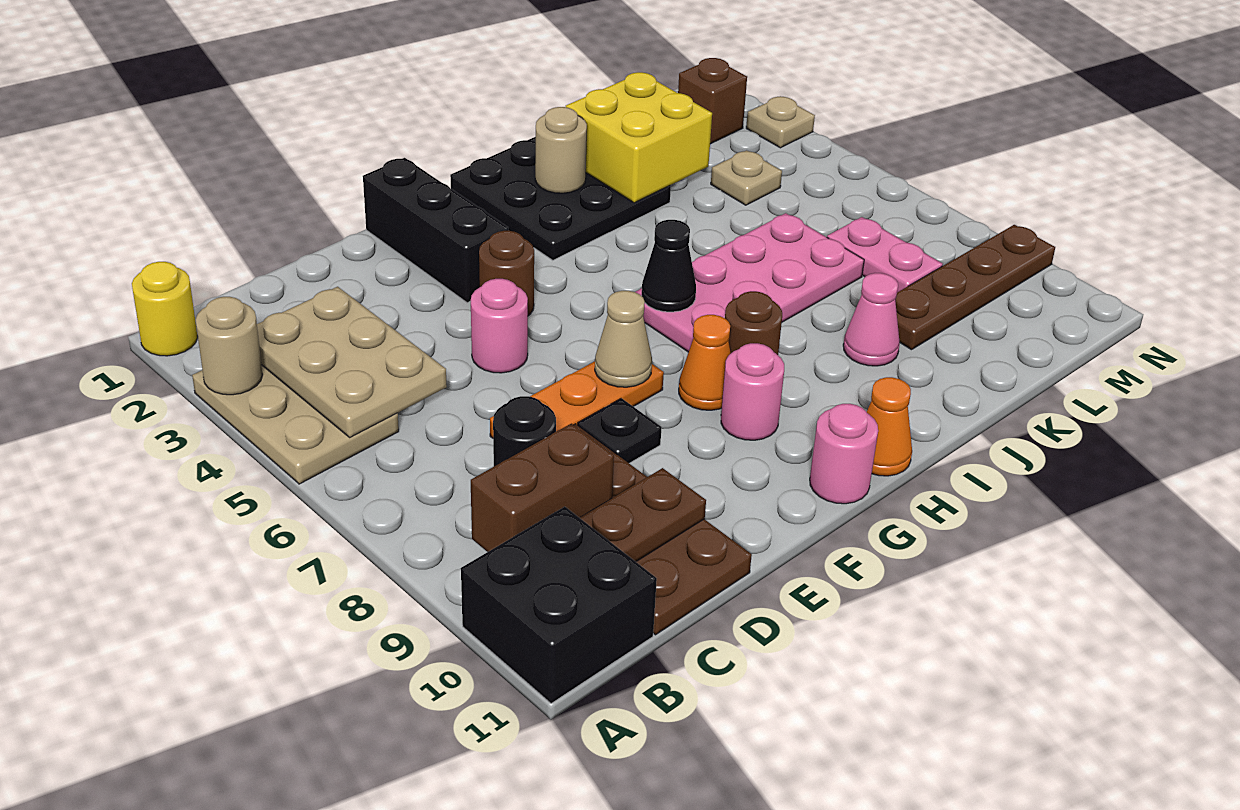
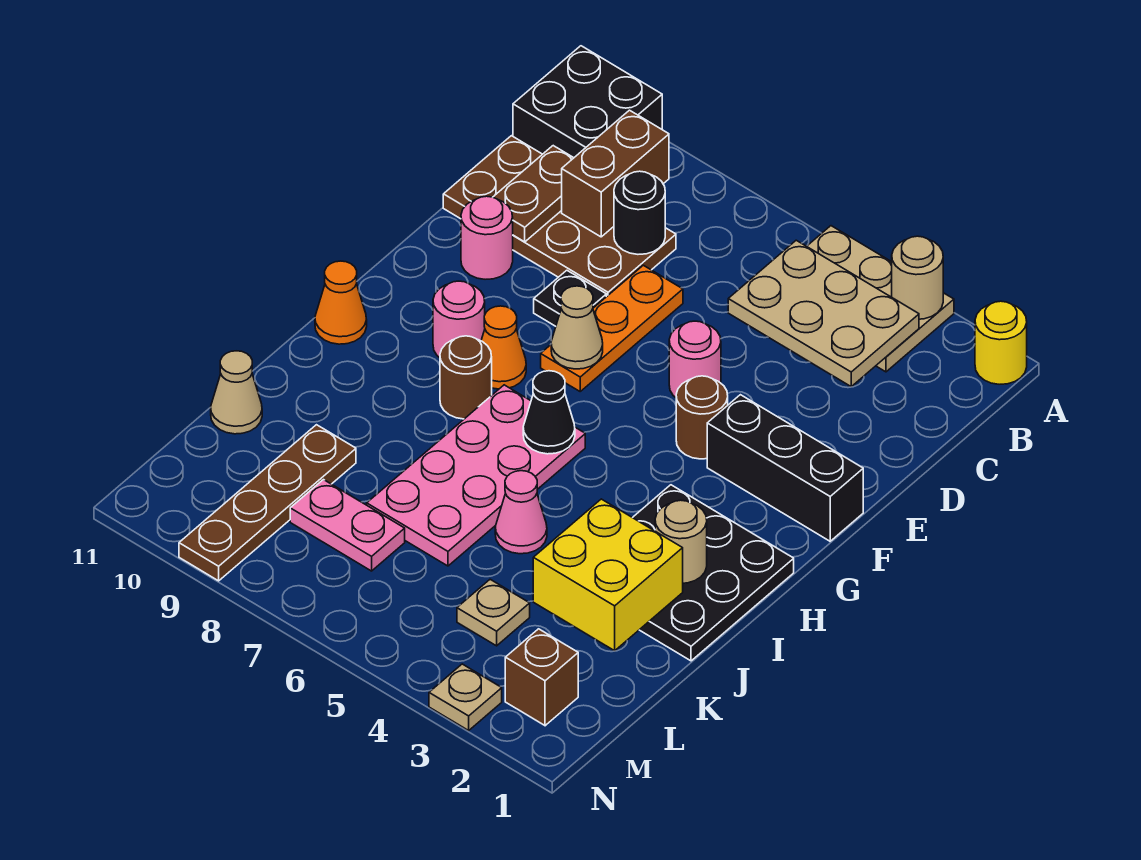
pink round brick G11 level 1 -> pink round brick E10 level 1
pink cone J9 level 1 -> pink cone J5 level 1
none -> tan cone K11 level 1

